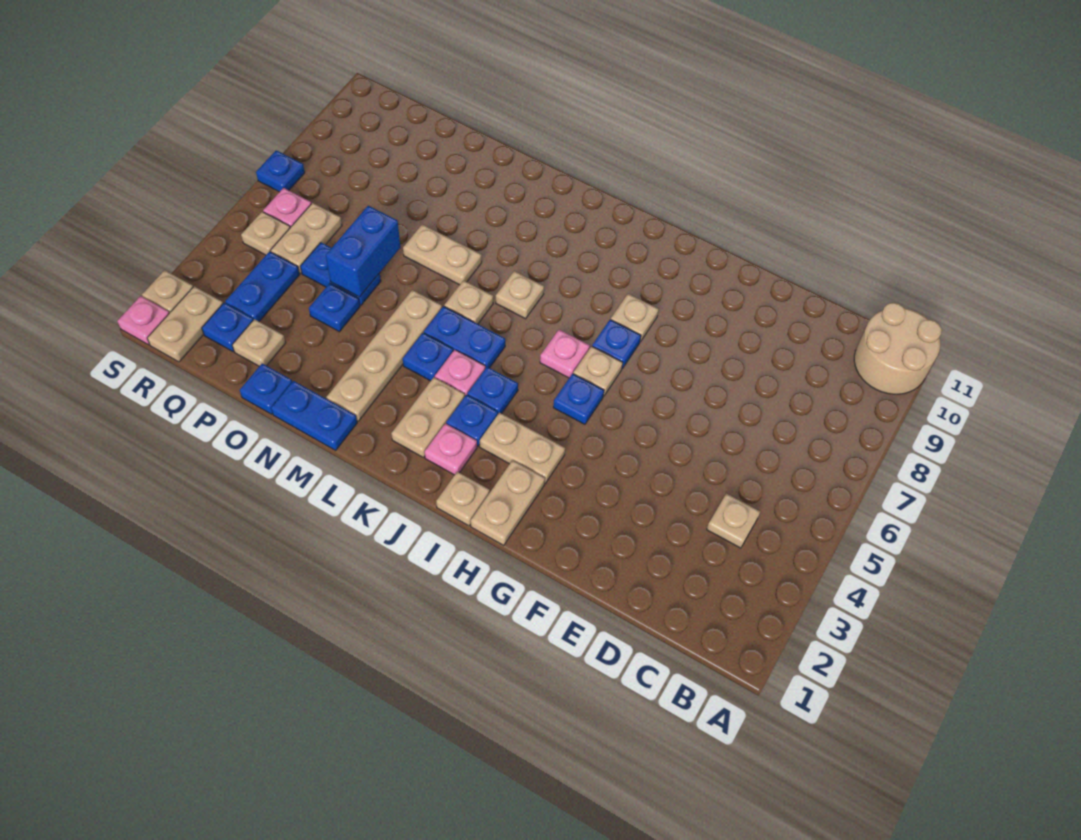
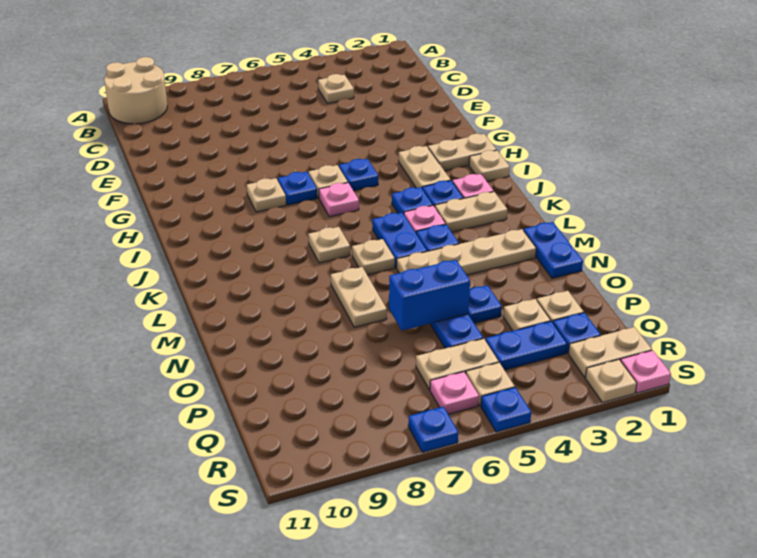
blue plate O1 level 1 -> blue plate S5 level 1
none -> tan plate P3 level 1

